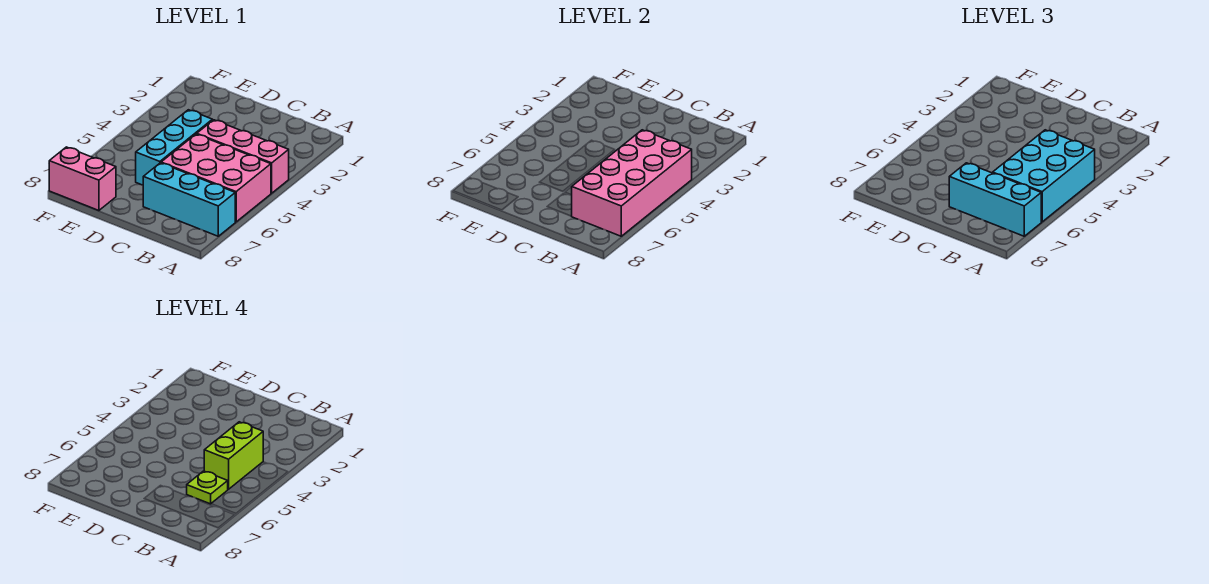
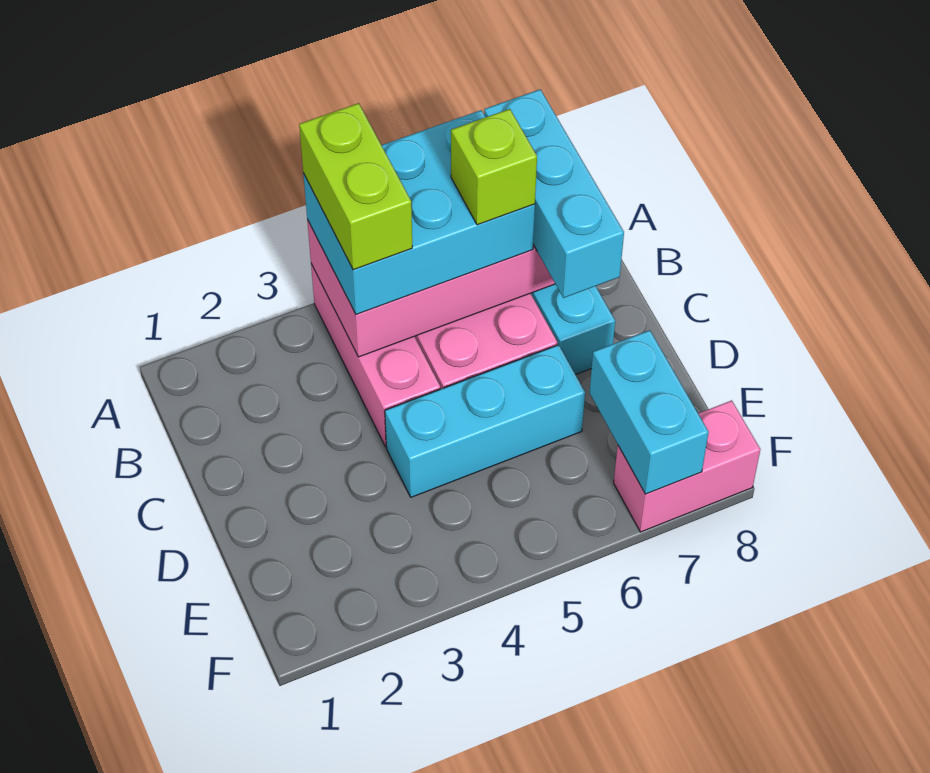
lime brick B4:B5 level 4 -> lime brick A4:B4 level 4
lime plate B6 level 4 -> lime brick B6 level 4
none -> cyan brick E7:F7 level 2
pink brick E8:F8 level 1 -> pink brick F7:F8 level 1

